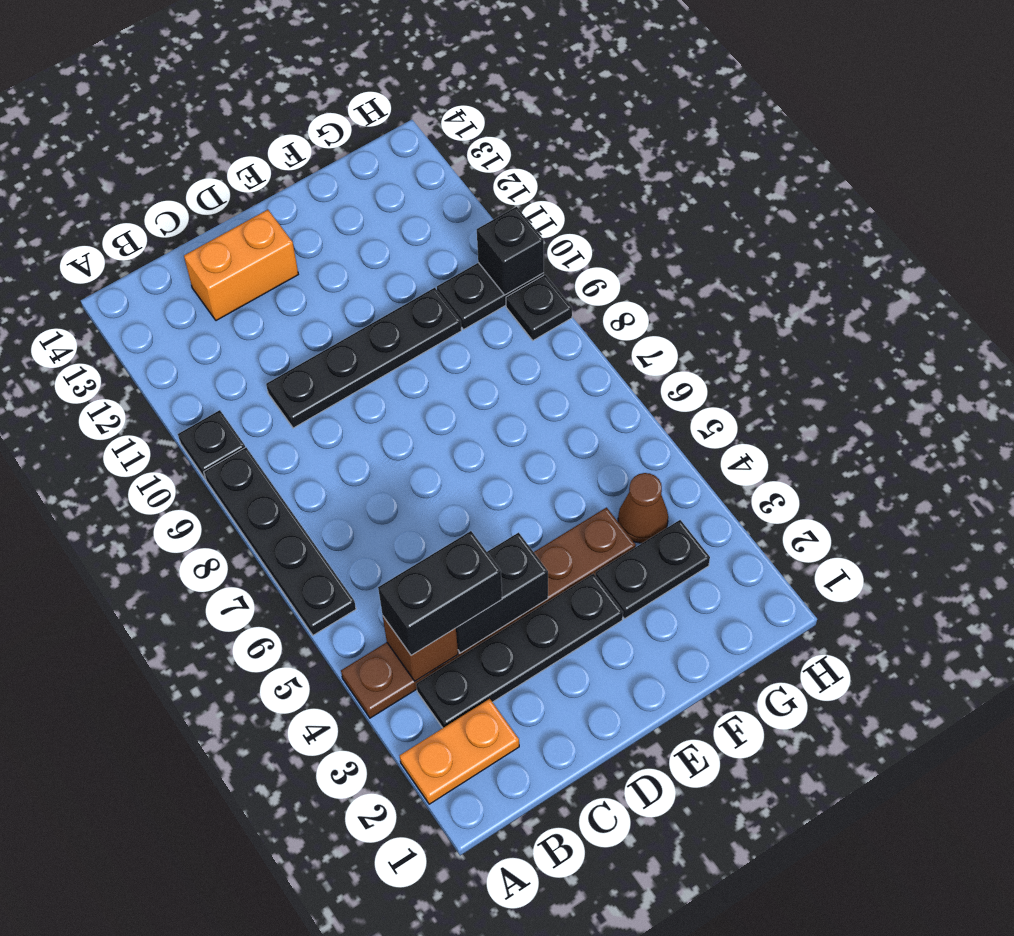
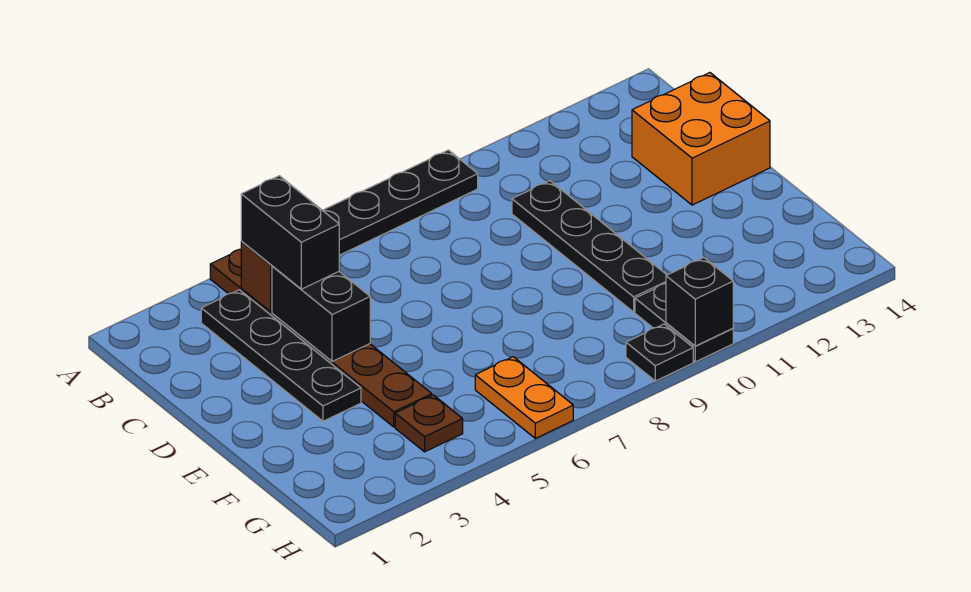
orange plate A2:B2 level 1 -> orange plate G6:H6 level 1
black plate A10 level 1 -> none
orange brick C13:D13 level 1 -> orange brick C13:D14 level 1
black plate F3:G3 level 1 -> none
brown cone G4 level 1 -> brown plate G4 level 1

